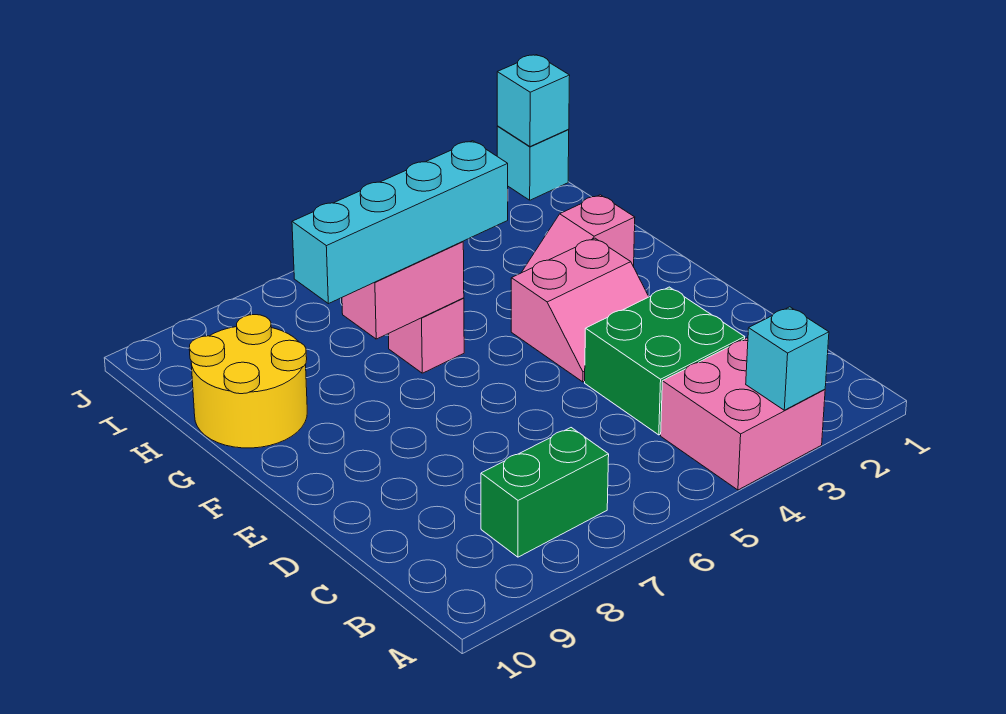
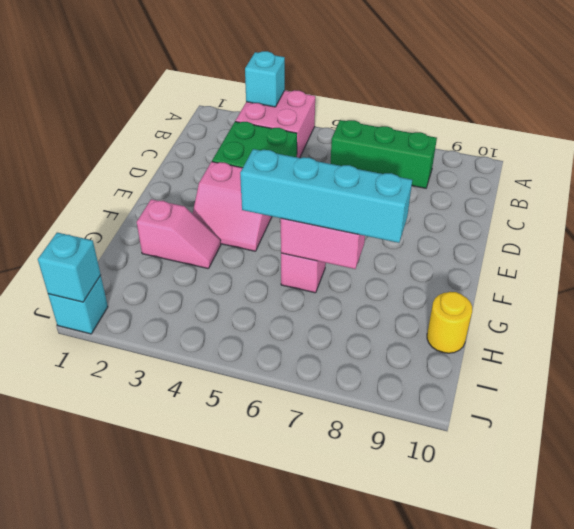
green brick B7:B8 level 1 -> green brick B6:B8 level 1
pink slope E3:F4 level 1 top F -> pink slope E3:F4 level 1 top E
yellow round brick G9:H10 level 1 -> yellow round brick H10 level 1

